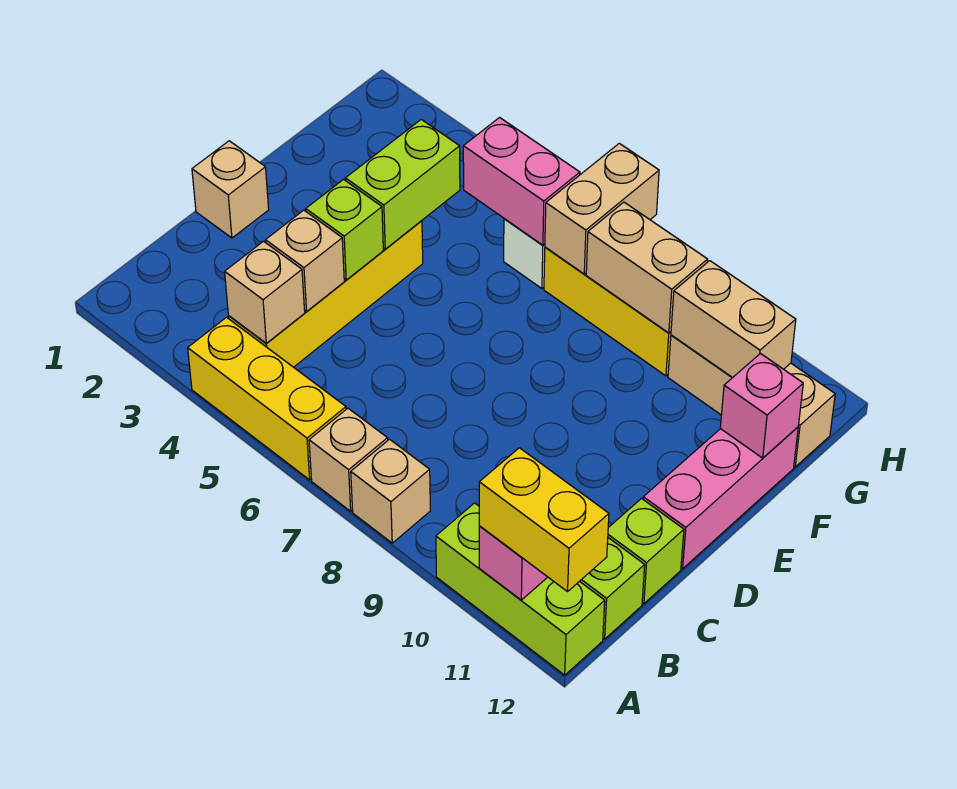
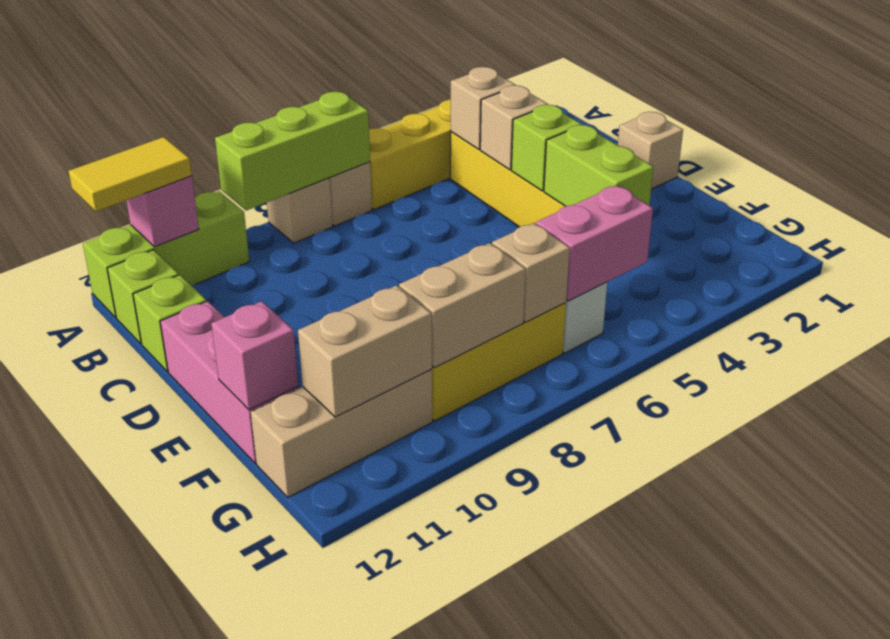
none -> lime brick A7:A9 level 2
yellow brick A11:A12 level 3 -> yellow tile A11:A12 level 3
tan brick G7:H7 level 2 -> tan brick G7 level 2

